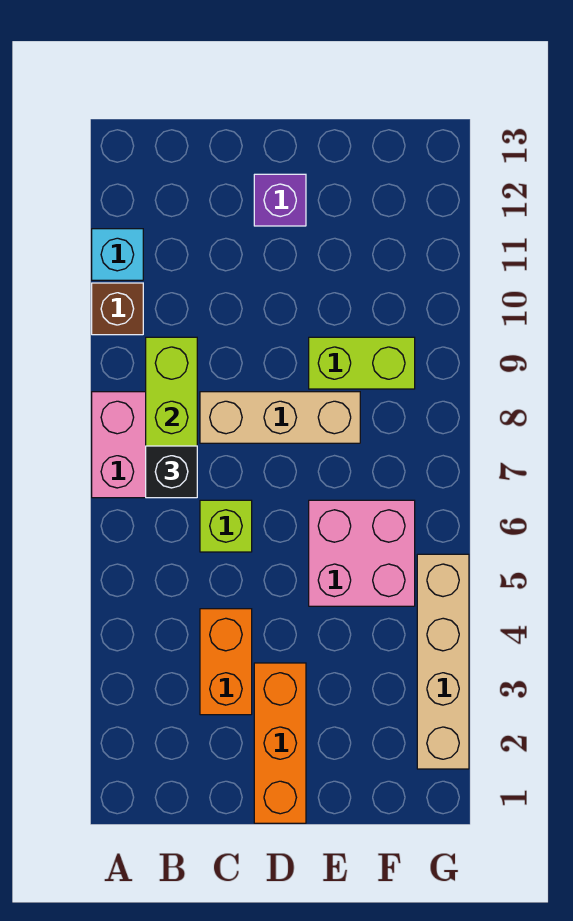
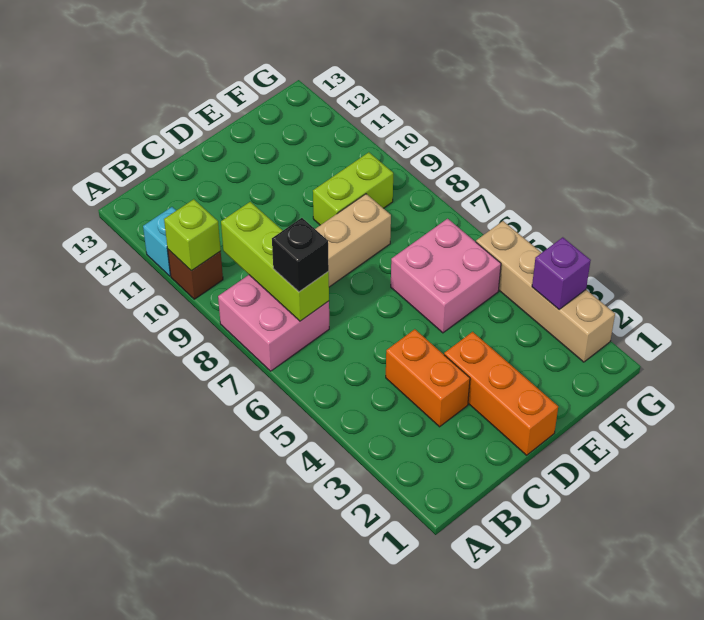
lime brick C6 level 1 -> lime brick A10 level 2
purple brick D12 level 1 -> purple brick G3 level 2

